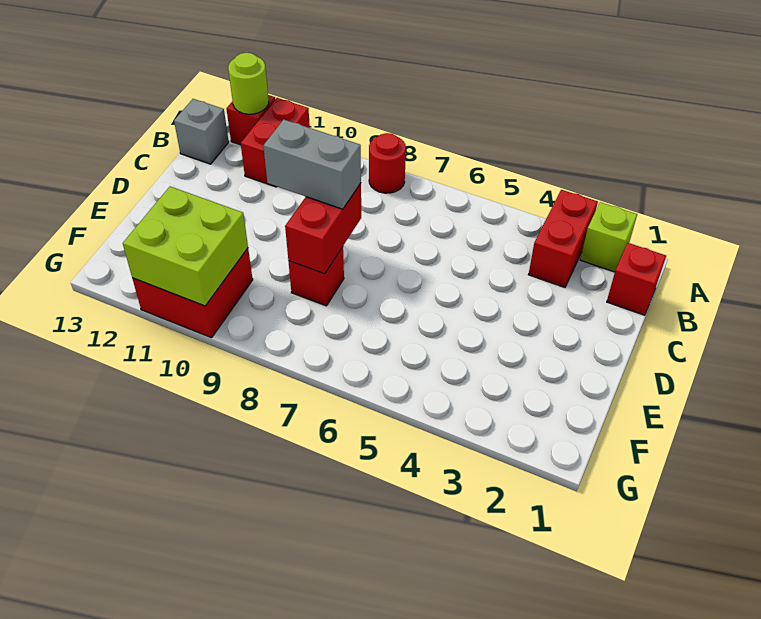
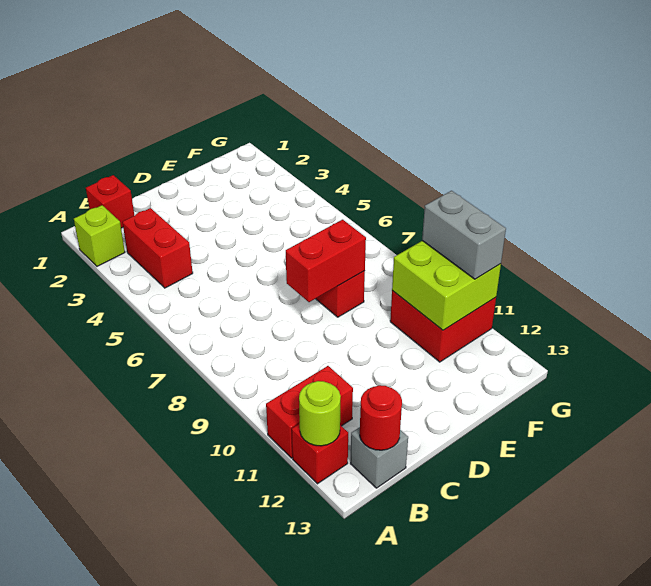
red brick A3:B3 level 1 -> red brick B3:B4 level 1
red round brick A8 level 1 -> red round brick B13 level 2
grey brick D8:D9 level 3 -> grey brick G10:G11 level 3

